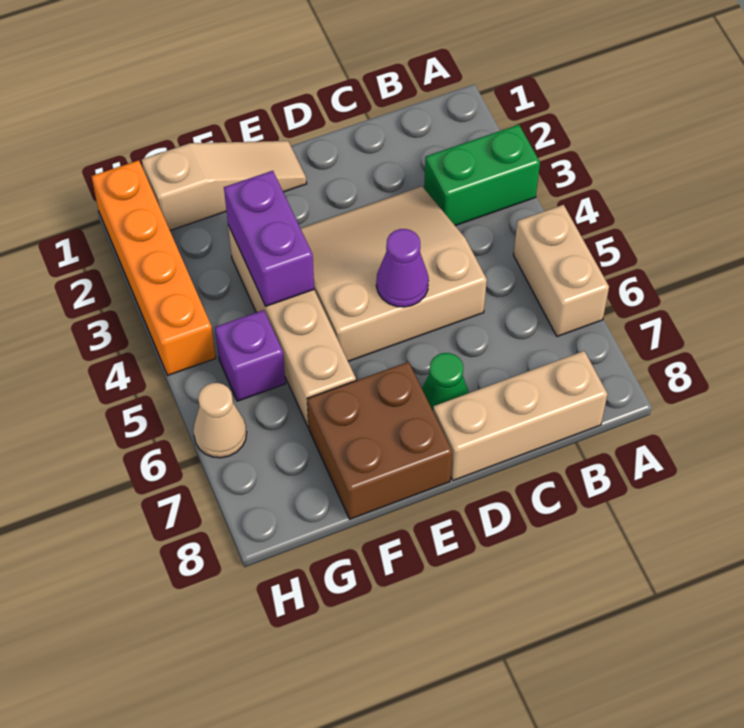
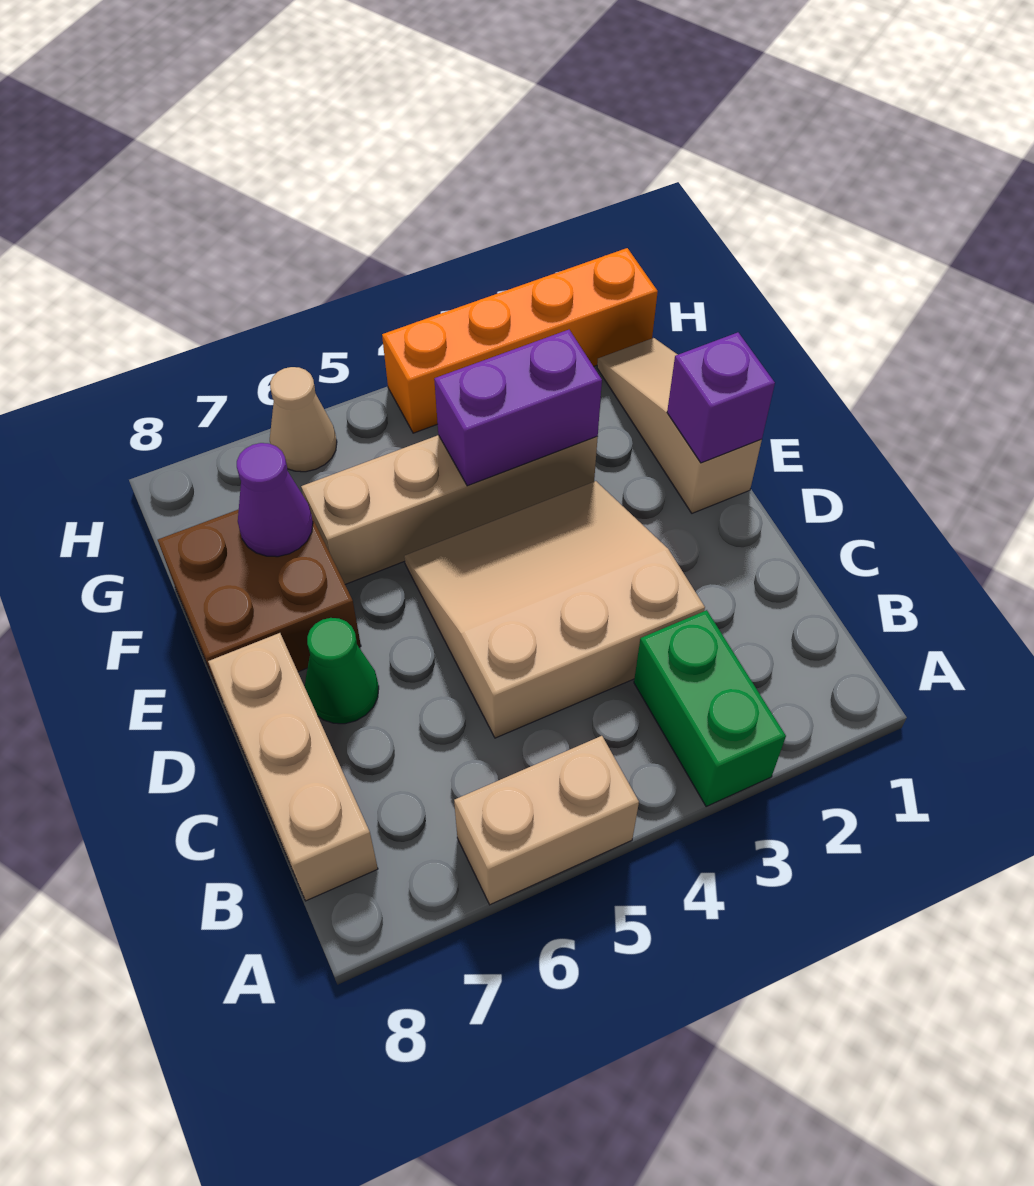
tan slope C3:E5 level 1 top 5 -> tan slope C3:E5 level 1 top C
purple cone D5 level 2 -> purple cone F7 level 2
tan slope E1:G1 level 1 top G -> tan slope E1:G1 level 1 top E
purple brick G5 level 1 -> purple brick E1 level 2

